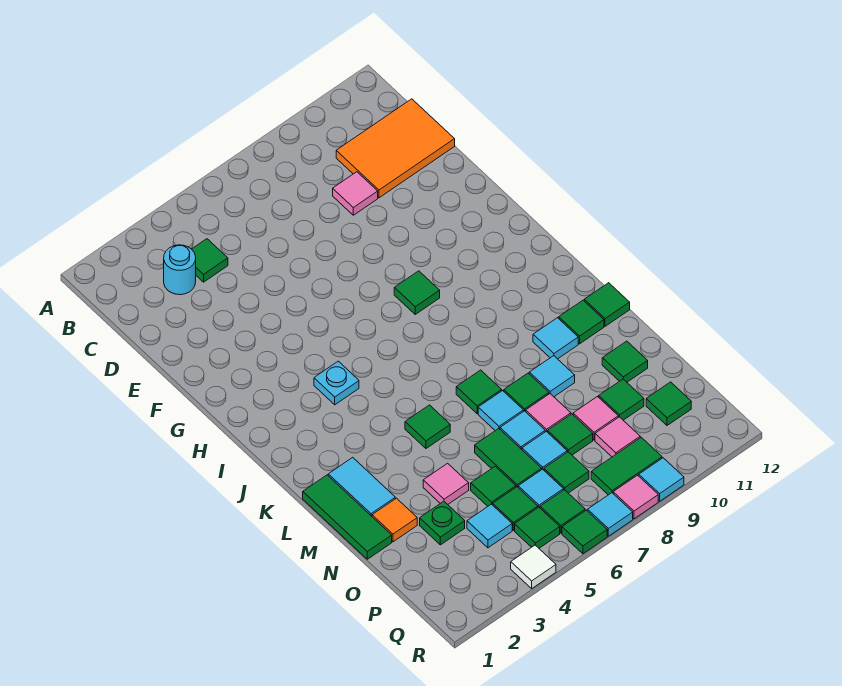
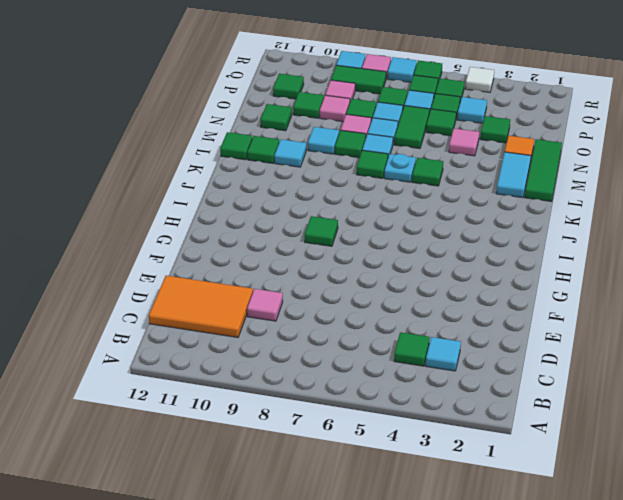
cyan round brick C3 level 1 -> cyan tile C3 level 1
cyan plate I4 level 1 -> cyan plate L6 level 1
green plate O3 level 1 -> green tile O3 level 1

